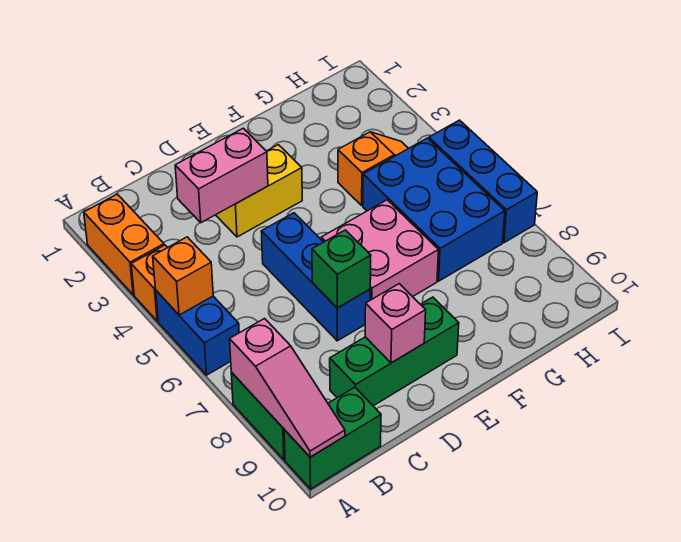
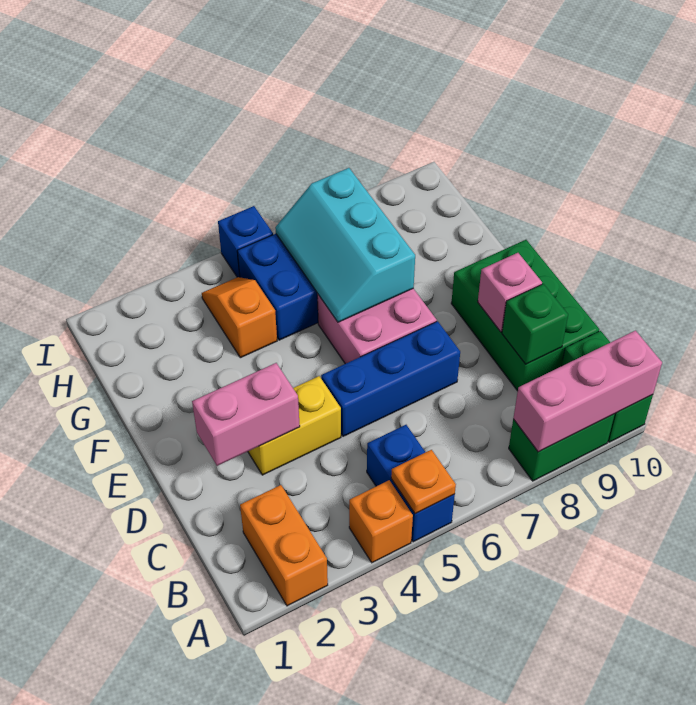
orange brick A2:A3 level 1 -> orange brick A2:B2 level 1
blue brick A5:A6 level 1 -> blue brick A5:B5 level 1
orange brick A5 level 2 -> orange plate A5 level 2
pink slope A8:A10 level 2 top 8 -> pink brick A8:A10 level 2
pink brick C3:D3 level 2 -> pink brick D2:D3 level 2
green brick C9:E9 level 1 -> green brick C9:E10 level 1
yellow brick D3:E3 level 1 -> yellow brick D3:D4 level 1
green brick D7 level 2 -> green brick C9 level 2
none -> cyan slope F6:H7 level 2 top 7
blue brick I5:I7 level 1 -> blue brick I5 level 1

